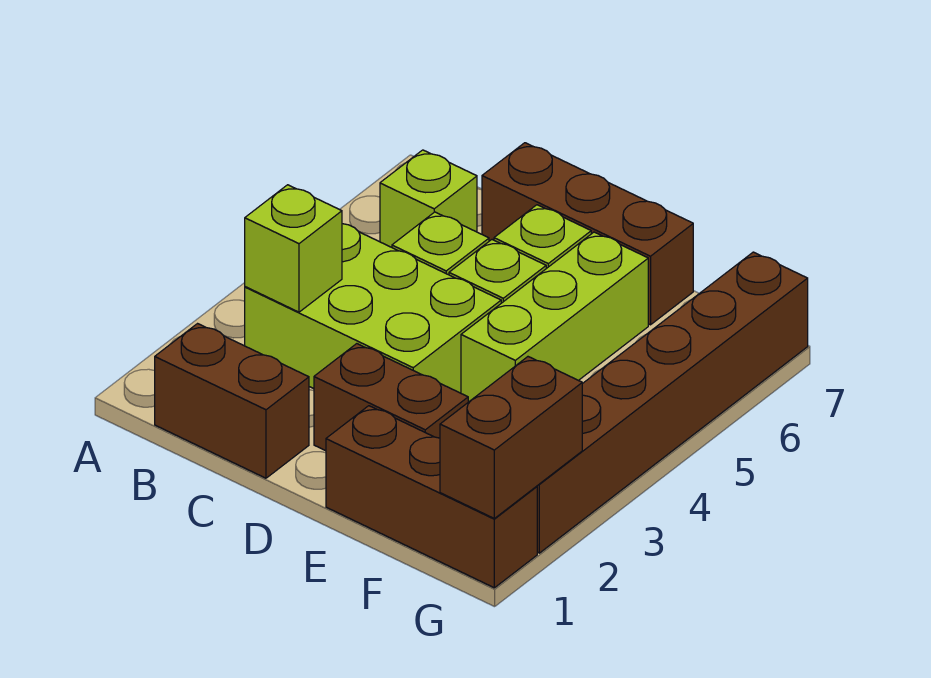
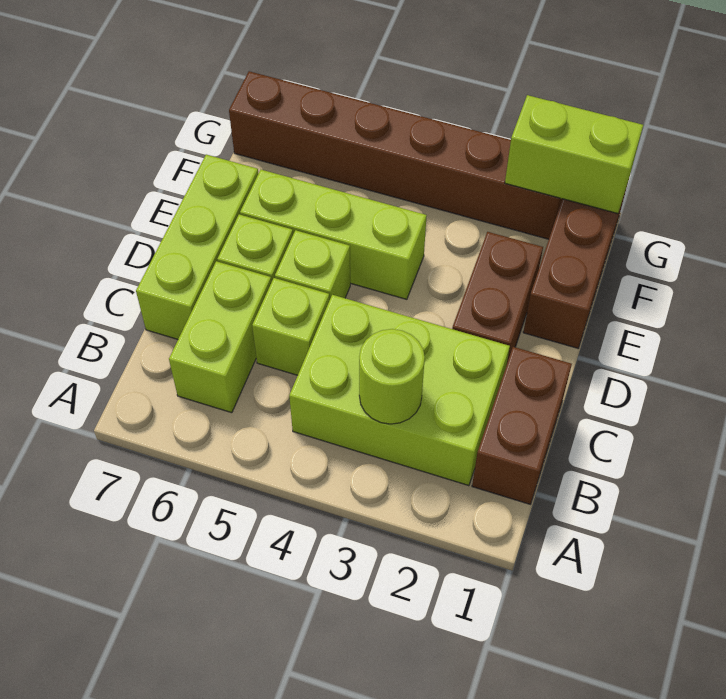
lime brick B3:D4 level 1 -> lime brick B2:C4 level 1
lime brick B3 level 2 -> lime round brick B3 level 2
lime brick B6 level 1 -> lime brick B6:C6 level 1
brown brick C7:E7 level 1 -> lime brick C7:E7 level 1
brown brick G1:G2 level 2 -> lime brick G1:G2 level 2

